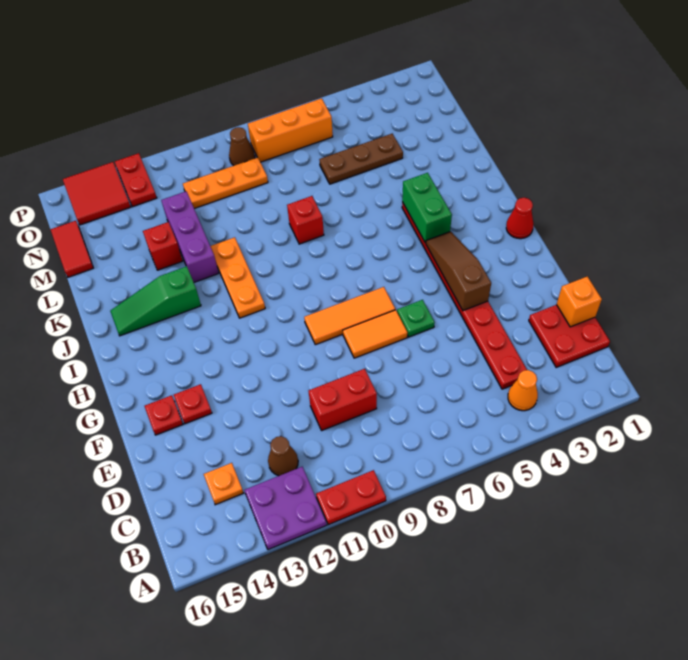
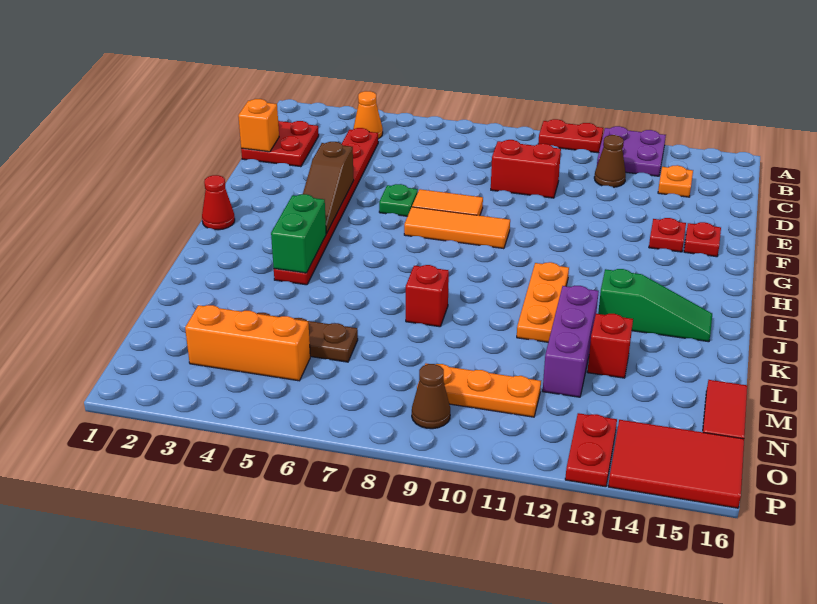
orange brick O6:O8 level 1 -> orange brick N3:N5 level 1
red tile O14:P15 level 1 -> red tile O14:P16 level 1

